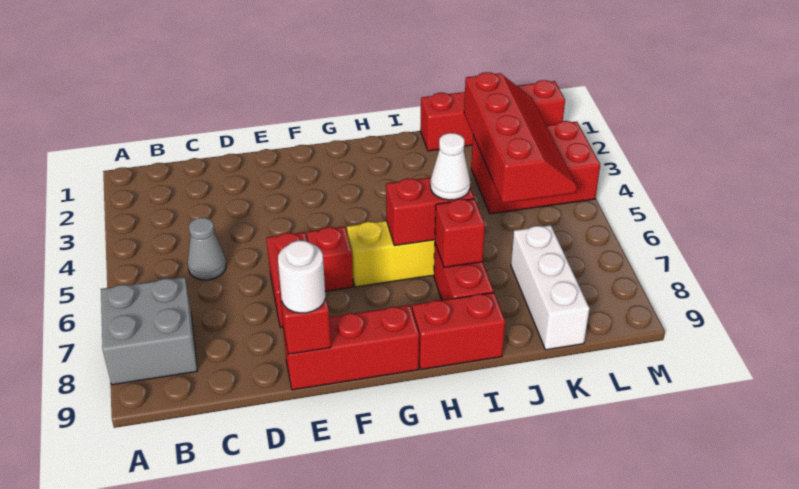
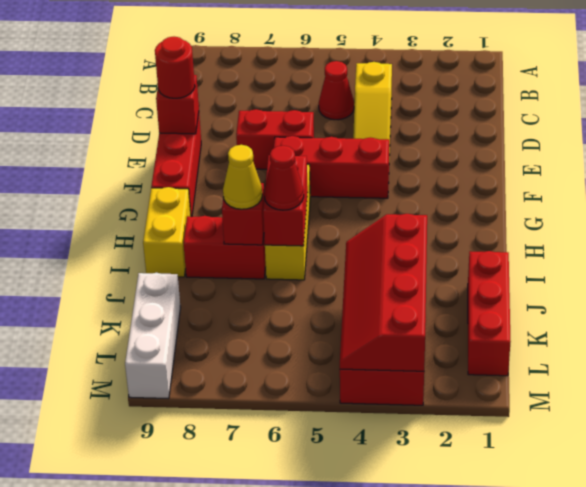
grey brick A7:B8 level 1 -> none
none -> yellow slope C4:E4 level 1 top C
grey cone C5 level 1 -> red cone C5 level 1
white round brick E9 level 3 -> red round brick E9 level 3
red brick F6 level 1 -> red brick F4:F6 level 1
red brick H9:I9 level 1 -> yellow brick H9:I9 level 1
white cone I6 level 3 -> red cone I6 level 3
none -> yellow cone I7 level 3
red brick J1:M1 level 1 -> red brick J1:L1 level 1
red slope K2:L5 level 2 top K -> red slope J3:M4 level 2 top 3
white brick K7:K9 level 1 -> white brick K9:M9 level 1

